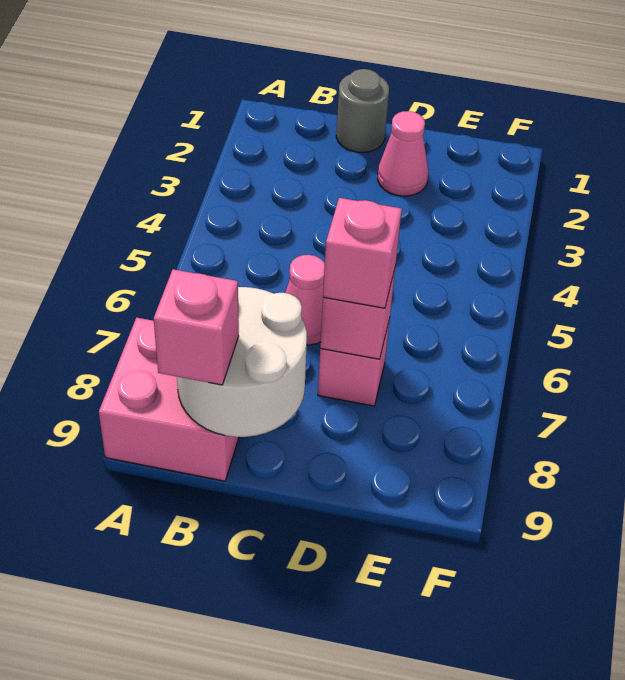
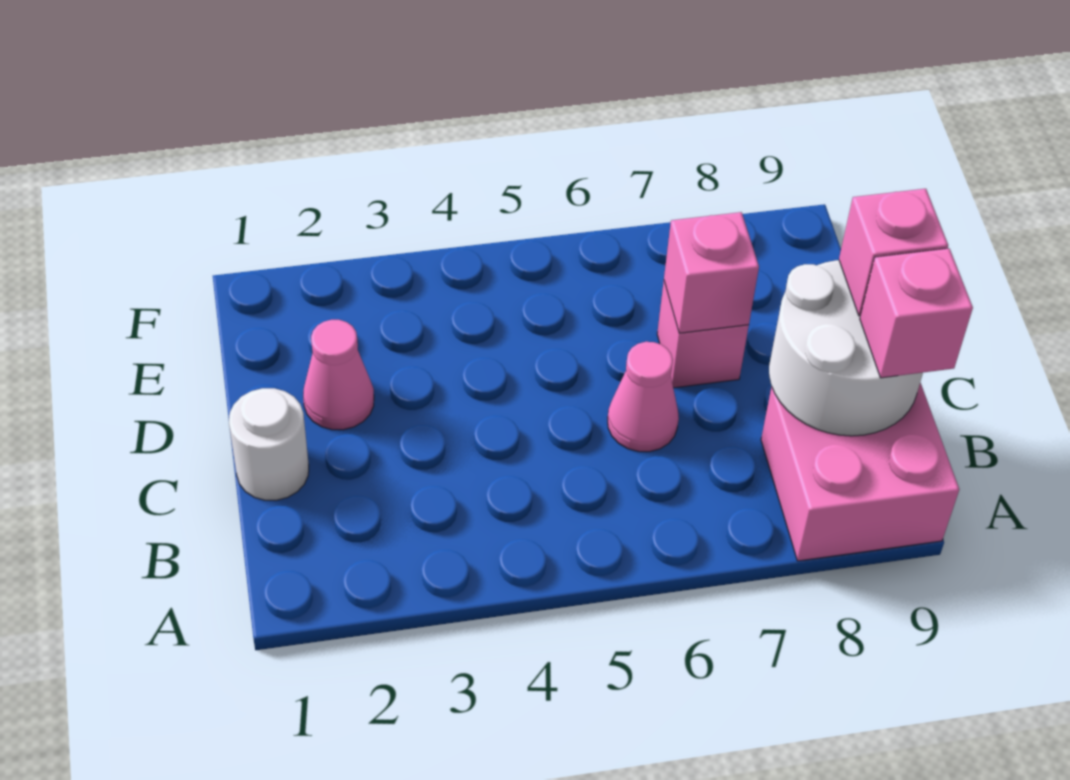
grey round brick C1 level 1 -> white round brick C1 level 1
pink brick D7 level 3 -> pink brick C9 level 3

